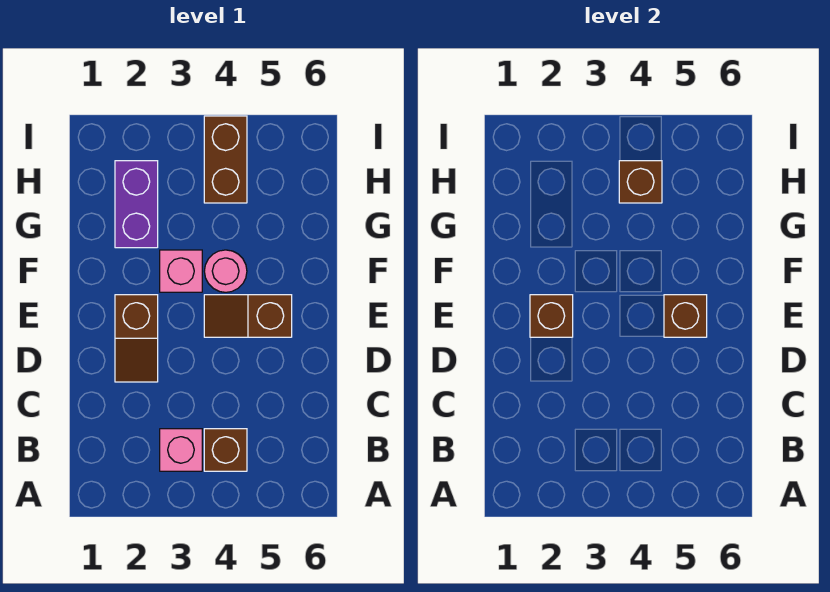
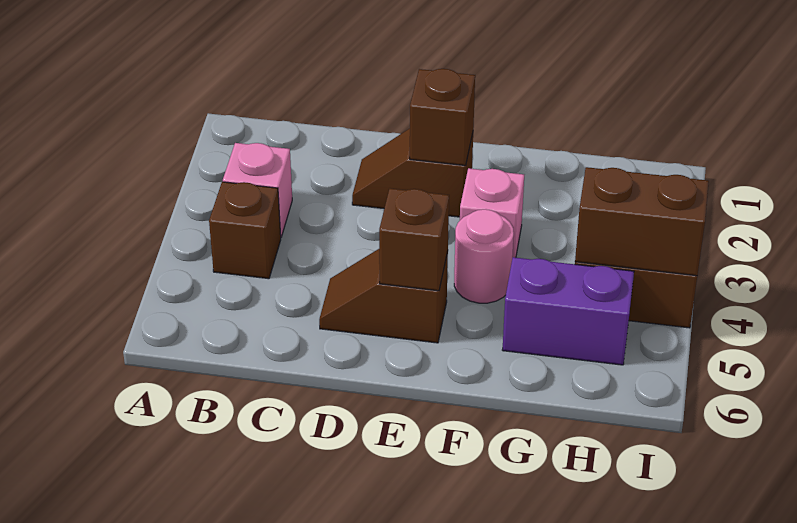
brown slope E4:E5 level 1 top 5 -> brown slope D5:E5 level 1 top E
purple brick G2:H2 level 1 -> purple brick G5:H5 level 1
brown brick H4 level 2 -> brown brick H4:I4 level 2

